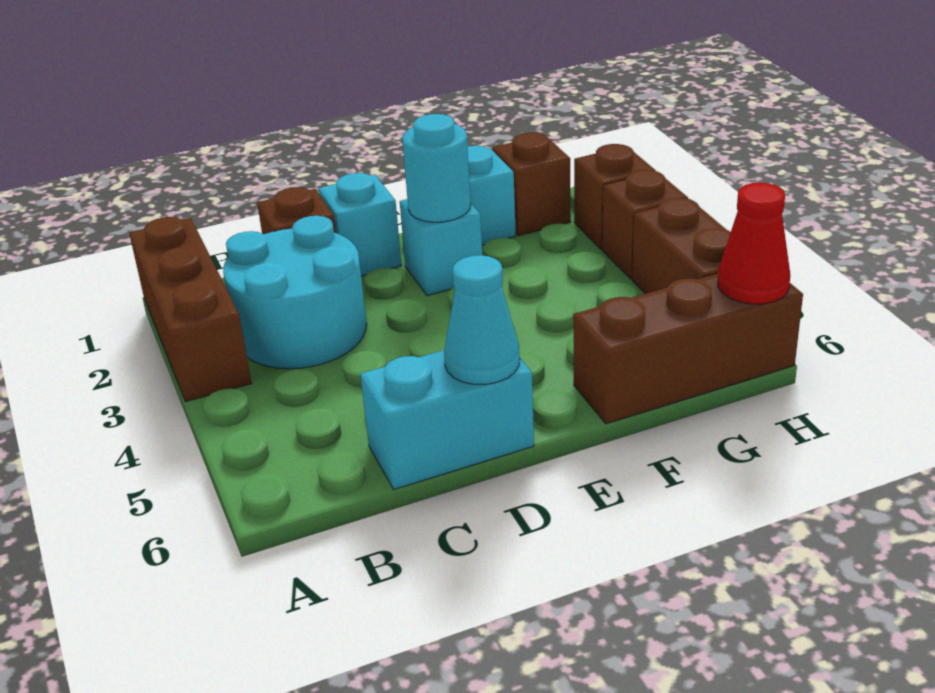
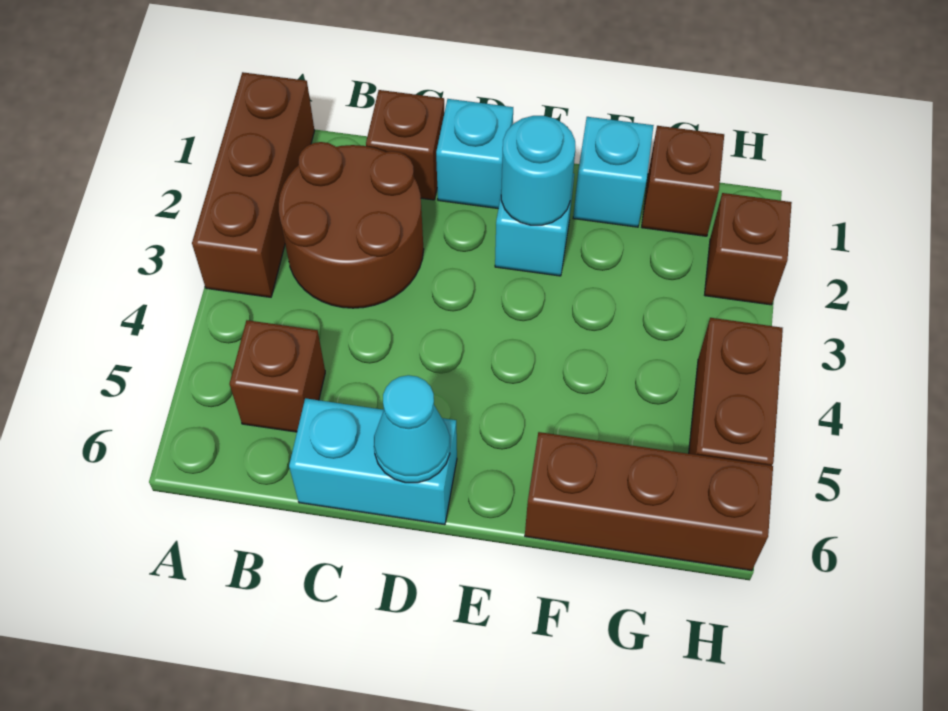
cyan round brick B2:C3 level 1 -> brown round brick B2:C3 level 1
brown brick H3 level 1 -> brown brick B5 level 1
red cone H6 level 2 -> none

